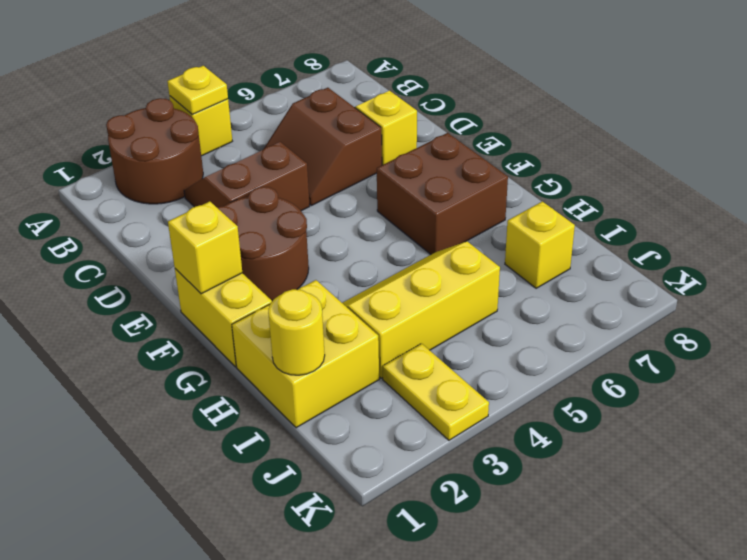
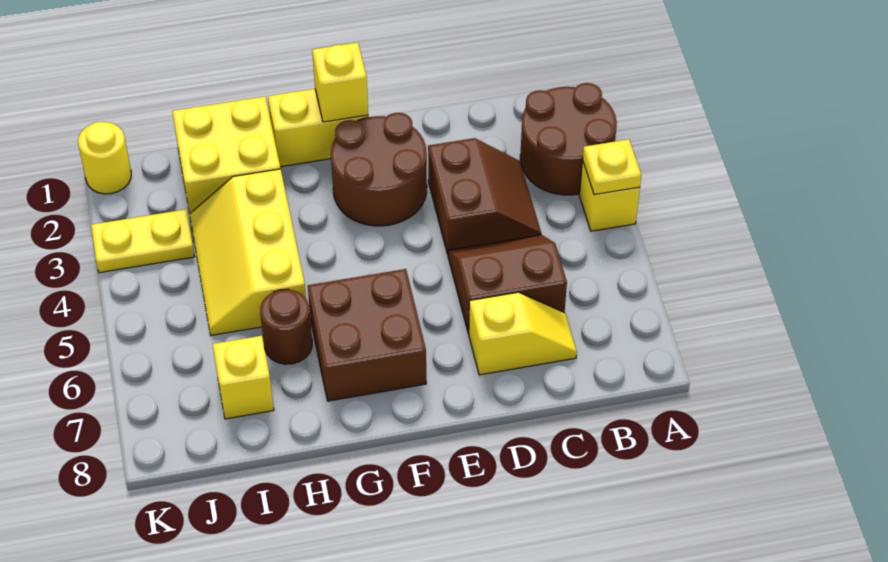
yellow slope H3:I5 level 1 top I -> yellow slope H3:I5 level 1 top H
none -> brown round brick H6 level 1
yellow round brick I1 level 2 -> yellow round brick K1 level 1

